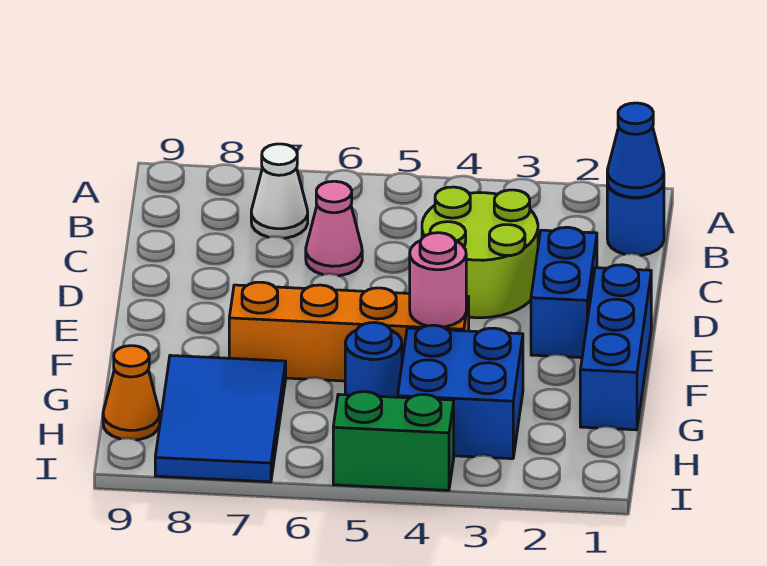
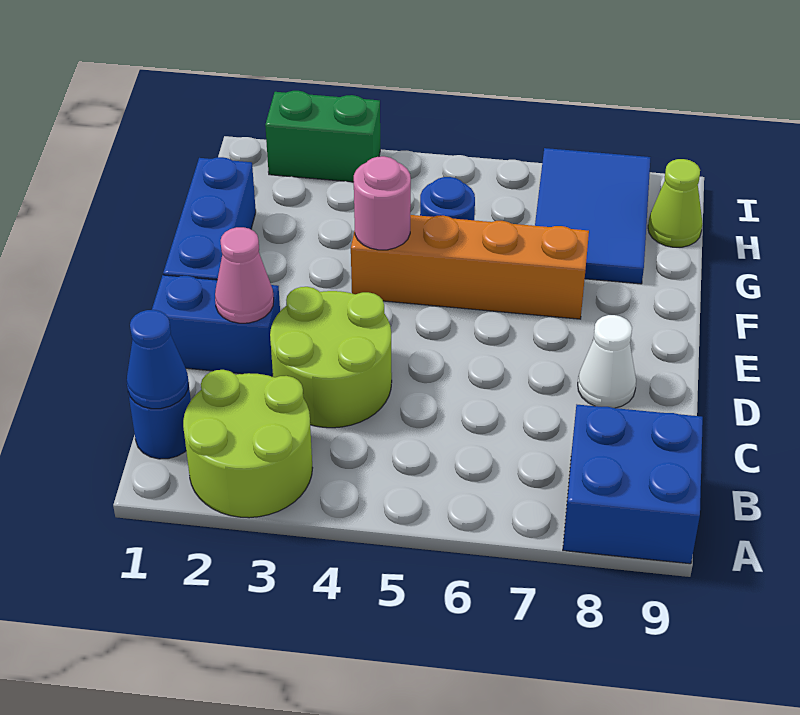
none -> lime round brick A2:B3 level 1
white cone B7 level 1 -> white cone D8 level 1
pink cone C6 level 1 -> pink cone D2 level 2
blue brick D2:E2 level 1 -> blue brick D1:D2 level 1
blue brick G3:H4 level 1 -> blue brick A8:B9 level 1
orange cone H9 level 1 -> lime cone H9 level 1
green brick I4:I5 level 1 -> green brick I2:I3 level 1

